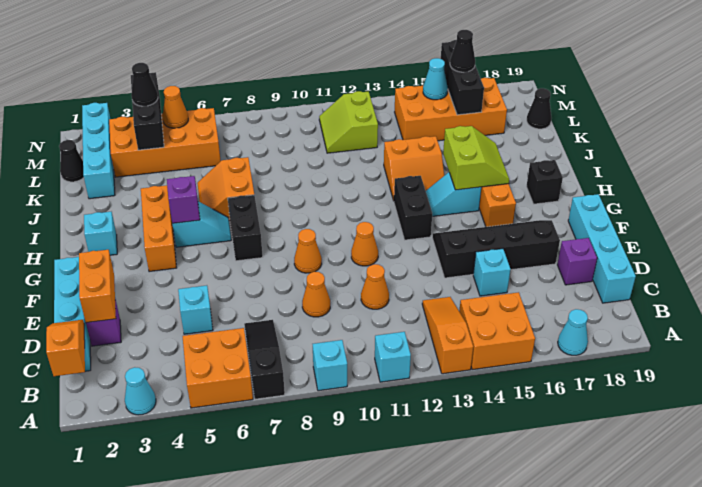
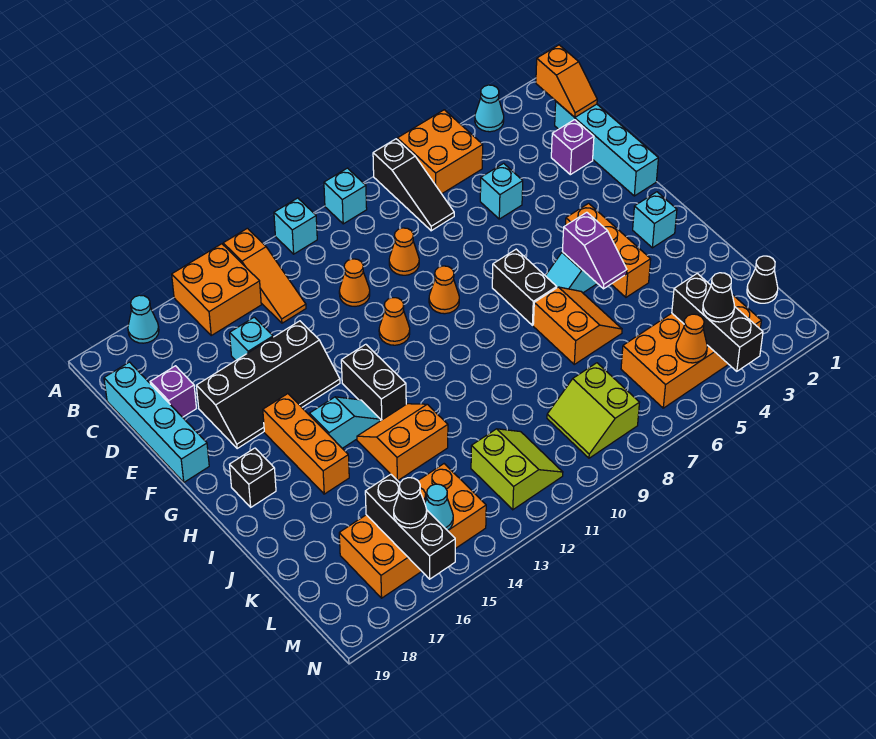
orange brick D2:E2 level 2 -> none
lime slope H15:I16 level 2 top 15 -> lime slope L8:M9 level 1 top 8
cyan brick K2:N2 level 1 -> none
black cone L19 level 1 -> none

